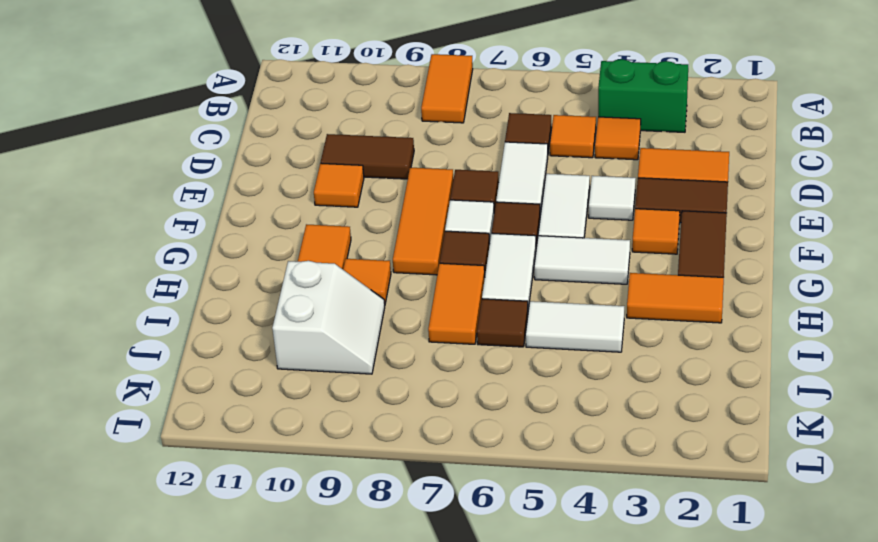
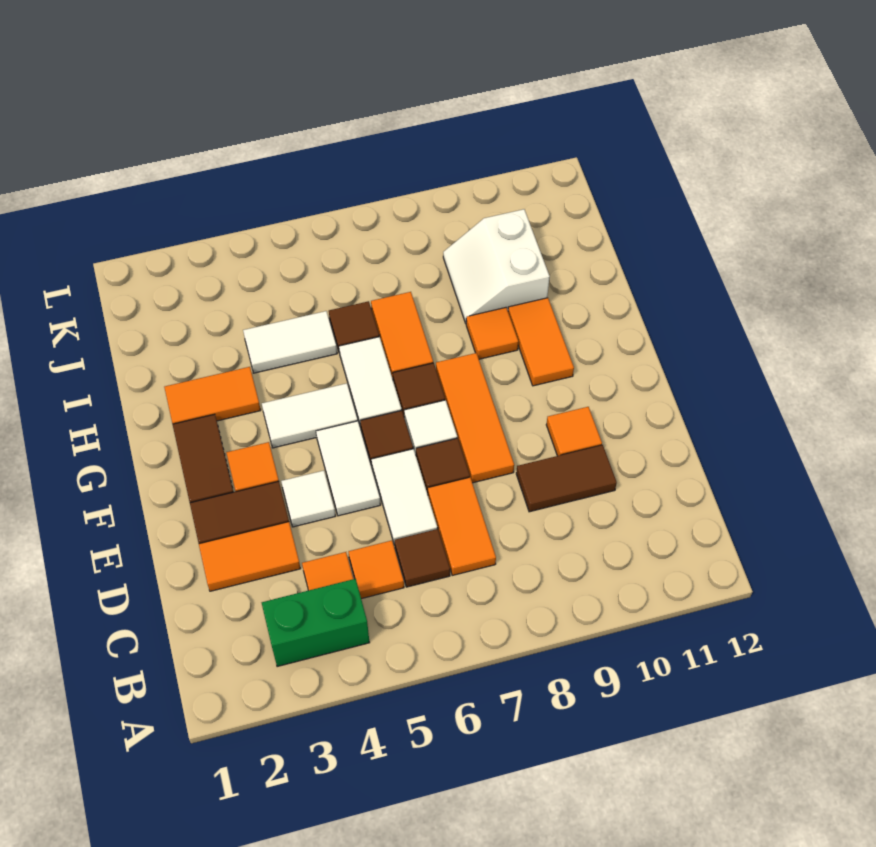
orange tile A8:B8 level 1 -> orange tile C7:D7 level 1

